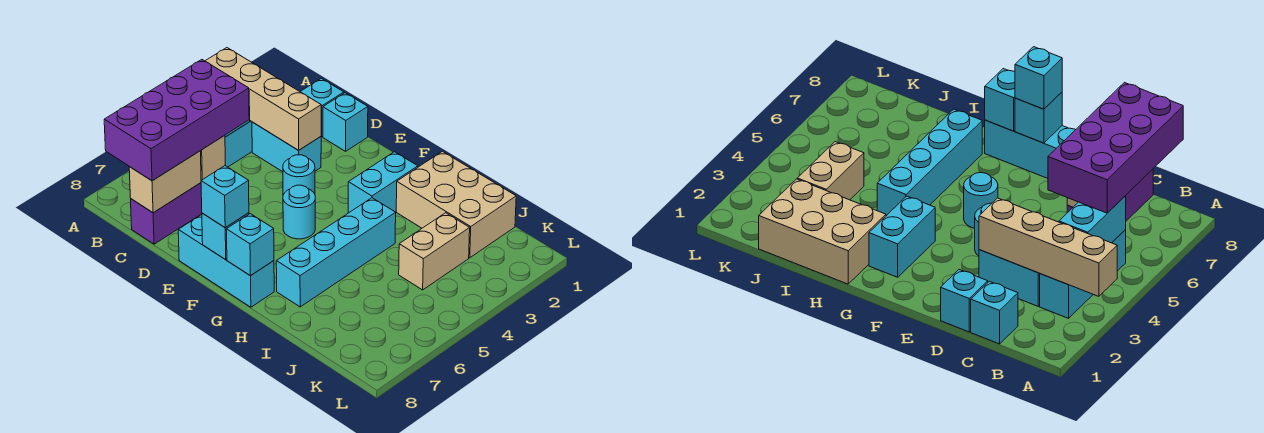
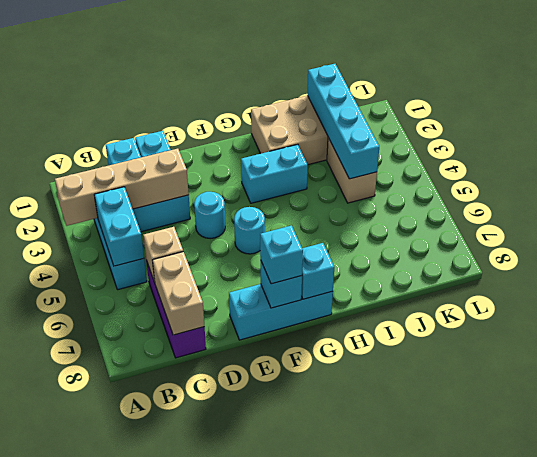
purple brick B5:C8 level 3 -> none
cyan brick G2:G3 level 1 -> cyan brick G3:H3 level 1
cyan brick H4:H7 level 1 -> cyan brick J1:J4 level 2

